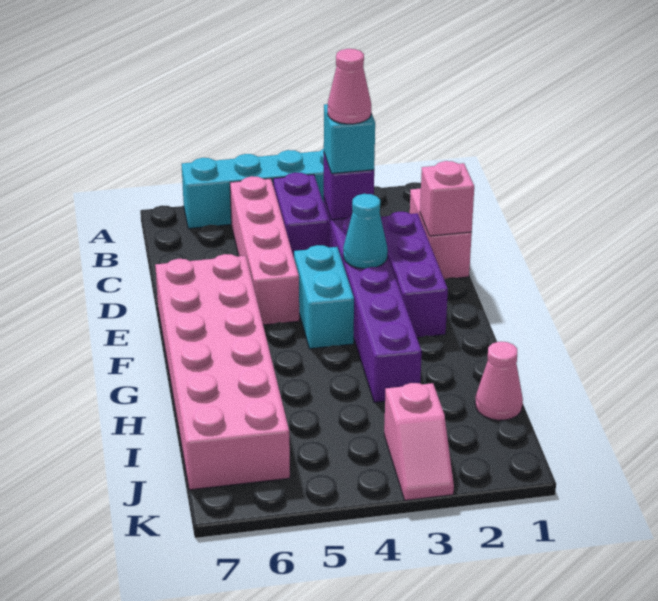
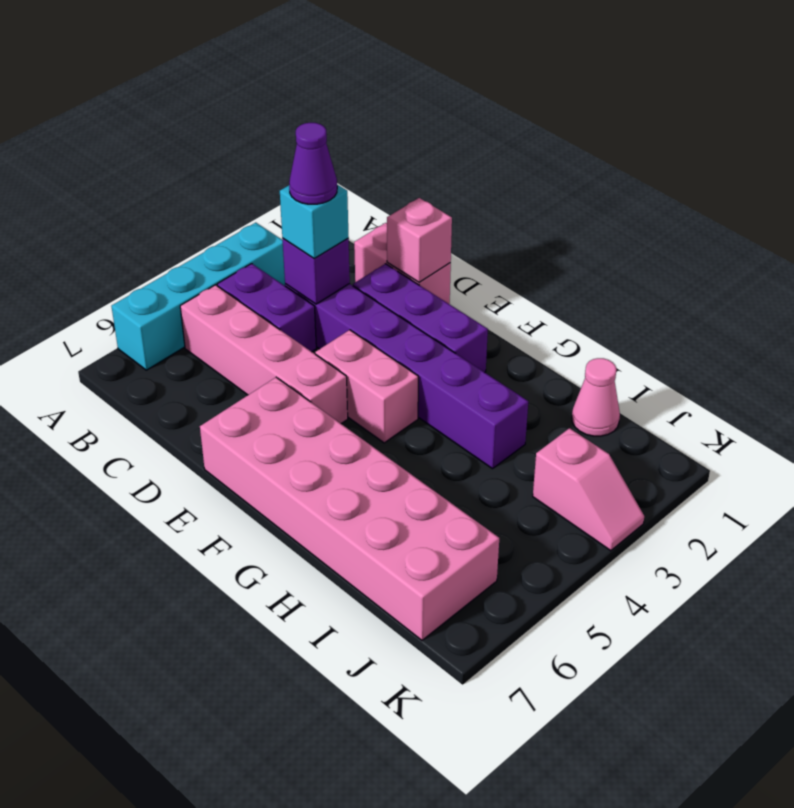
pink cone C3 level 4 -> purple cone C3 level 4
cyan cone E3 level 2 -> none
cyan brick E4:F4 level 1 -> pink brick E4:F4 level 1

